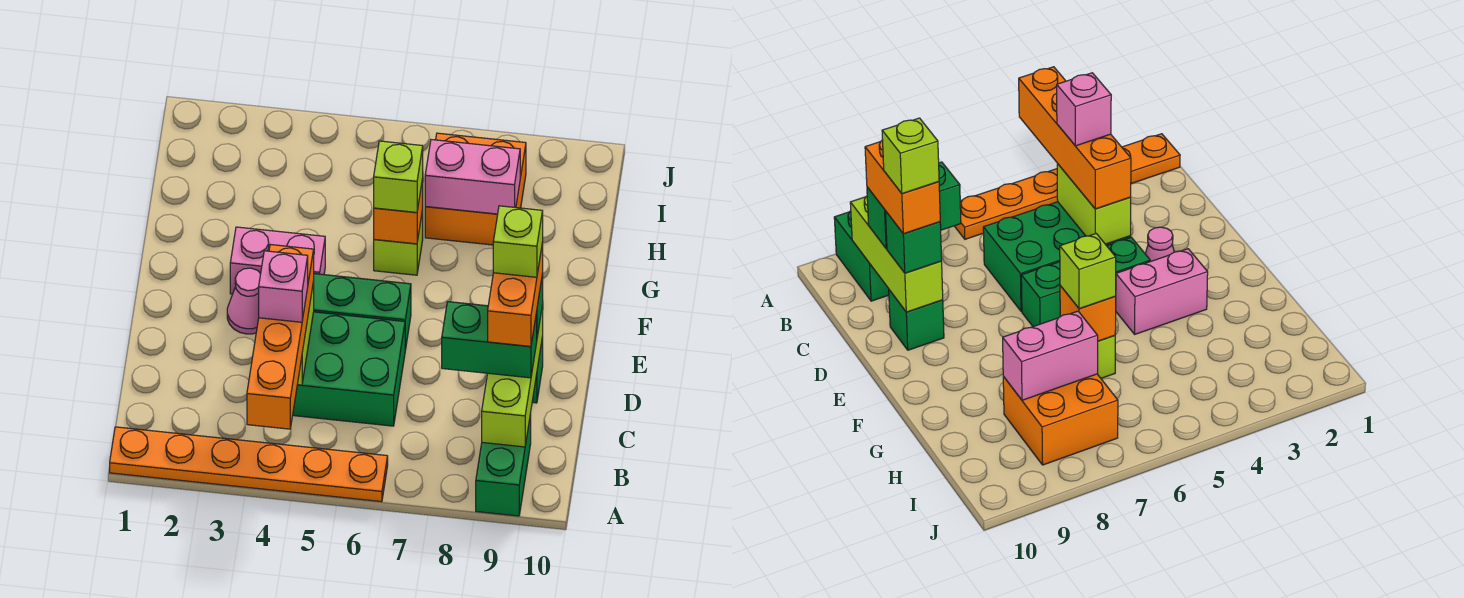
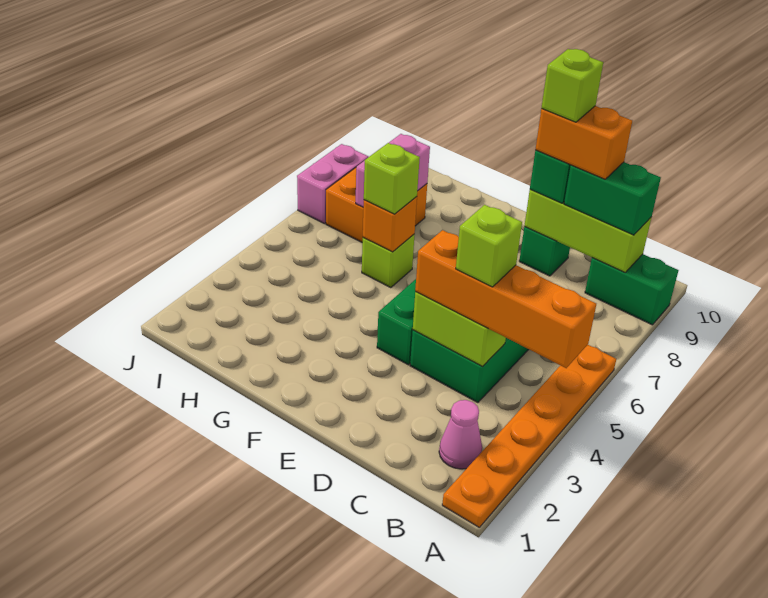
pink brick C4 level 4 -> lime brick C4 level 4
green brick C8:C9 level 3 -> green brick B9:C9 level 3
pink cone E3 level 1 -> pink cone B2 level 1
pink brick F3:F4 level 1 -> pink brick J7:J8 level 1

